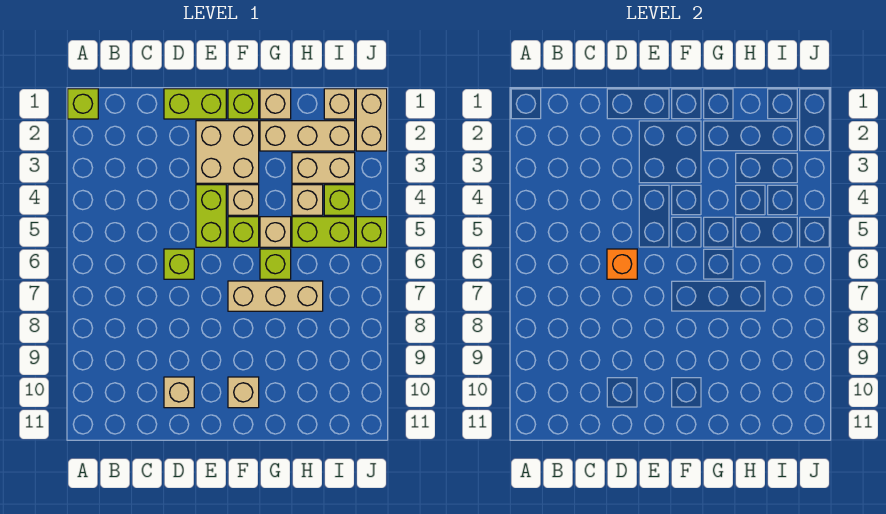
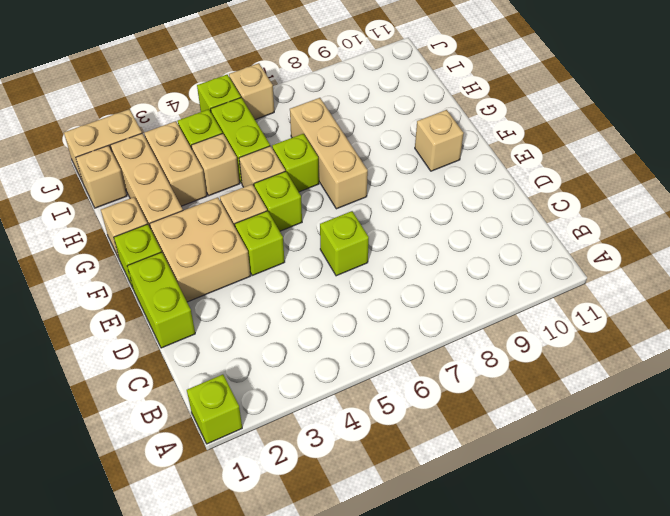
orange brick D6 level 2 -> none
tan brick D10 level 1 -> tan brick J6 level 1
lime brick E4:E5 level 1 -> lime brick E4 level 1

